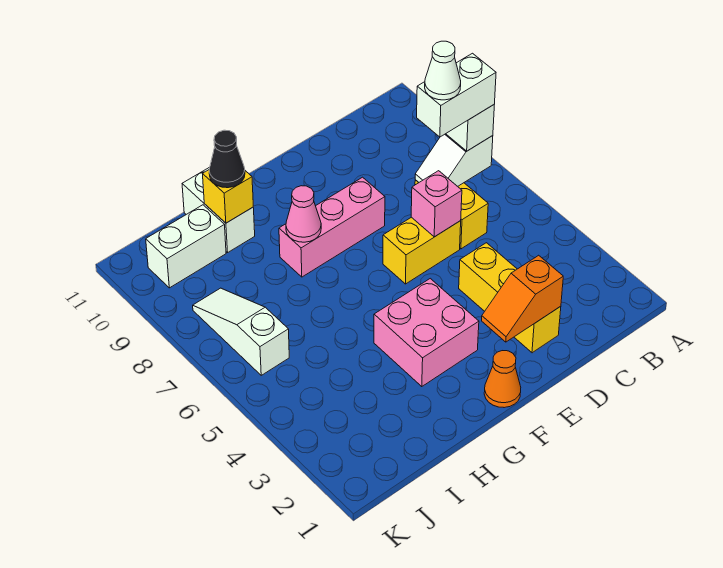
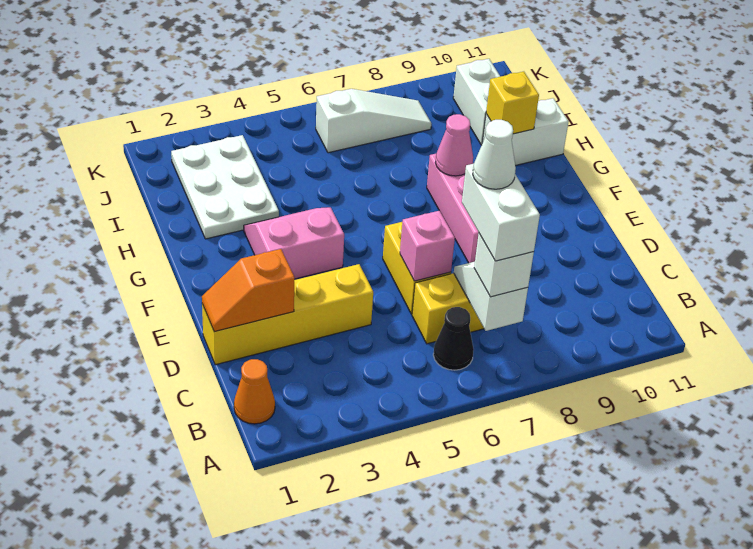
yellow brick D2:D4 level 1 -> yellow brick D1:D4 level 1
orange slope D2:E2 level 2 top D -> orange slope D1:D2 level 2 top 2
orange cone F1 level 1 -> orange cone B1 level 1
pink brick F3:G4 level 1 -> pink slope F3:G4 level 1 top F
none -> white plate H2:J3 level 1
black cone H10 level 3 -> black cone B6 level 1

